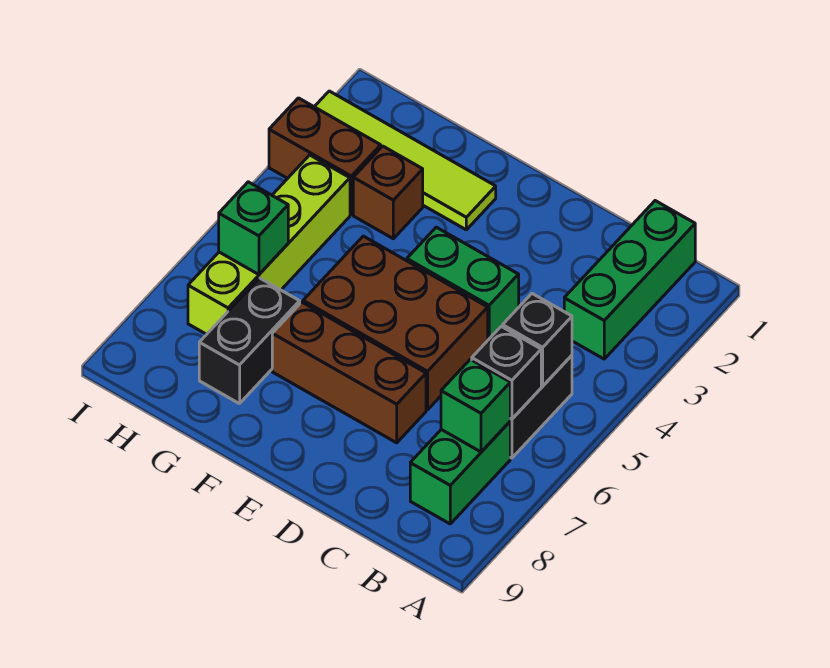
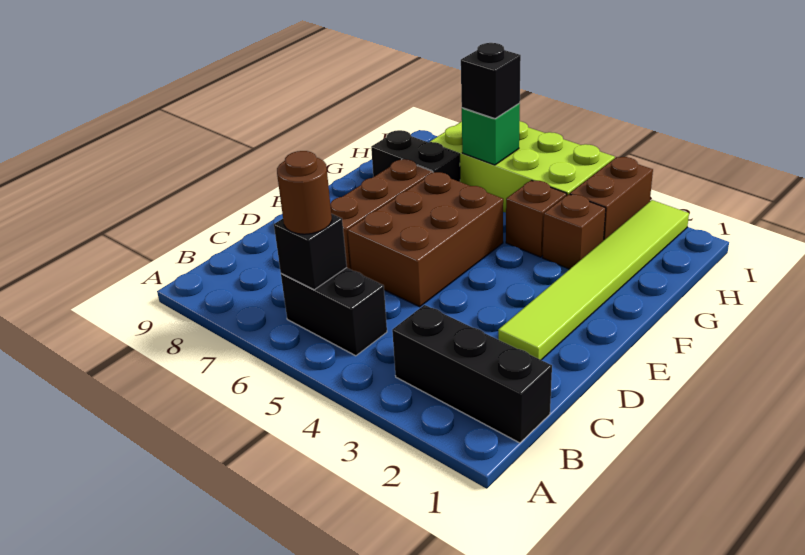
green brick B1:B3 level 1 -> black brick B1:B3 level 1
black brick B5 level 2 -> black brick H6 level 3
none -> brown round brick B6 level 3
green brick B7:B8 level 1 -> none
green brick B7 level 2 -> none
green brick D4:E4 level 1 -> none
lime tile F2:I2 level 1 -> lime tile D2:I2 level 1
none -> brown brick G4 level 1
lime brick H4:H7 level 1 -> lime brick H4:I7 level 1

